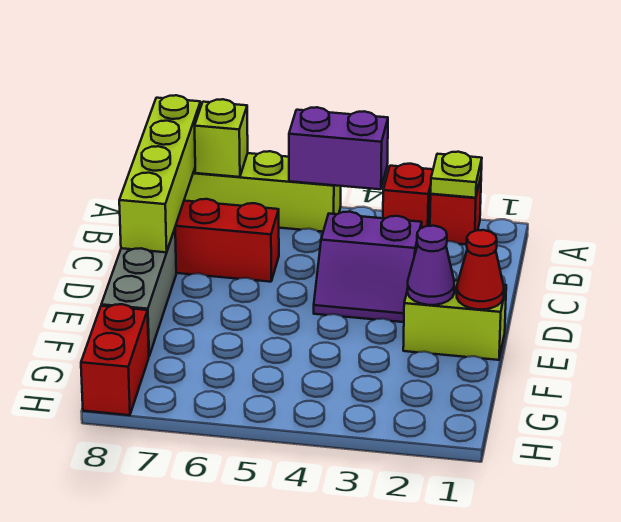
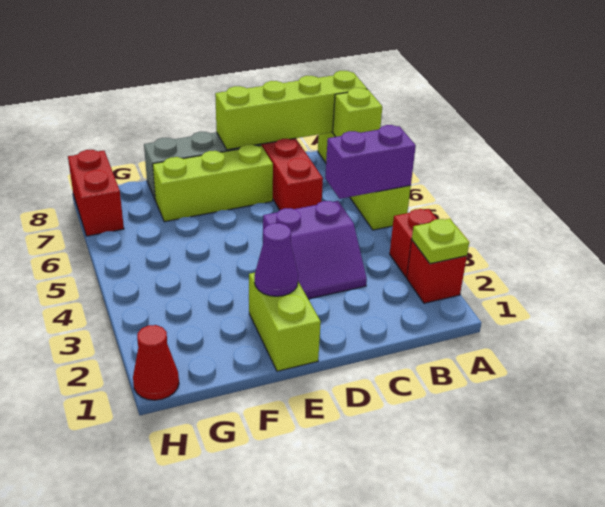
purple brick A4:A5 level 2 -> purple brick A5:B5 level 2
purple slope C3:D4 level 1 top C -> purple slope C3:D4 level 1 top 4
none -> lime brick D7:F7 level 1
red cone E1 level 2 -> red cone H1 level 1
red brick G8:H8 level 1 -> red brick H7:H8 level 1

